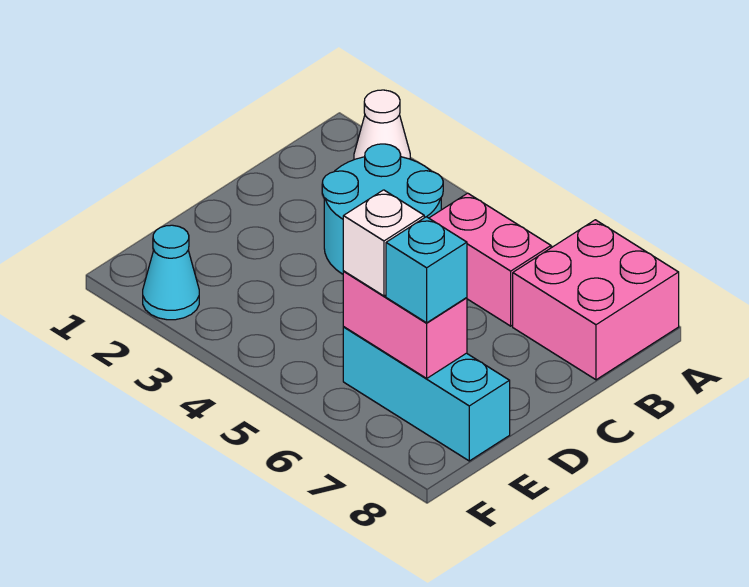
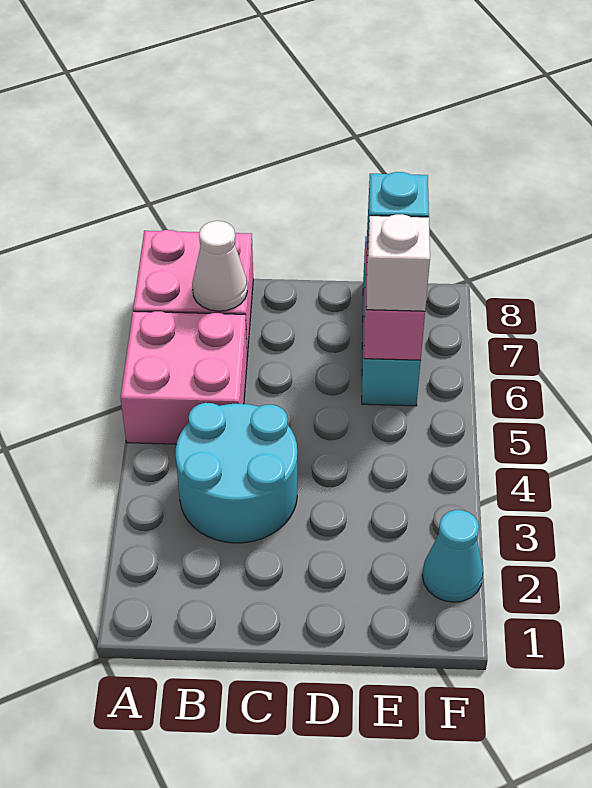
white cone A2 level 1 -> white cone B7 level 2
pink brick B5:B6 level 1 -> pink brick A5:B6 level 1

